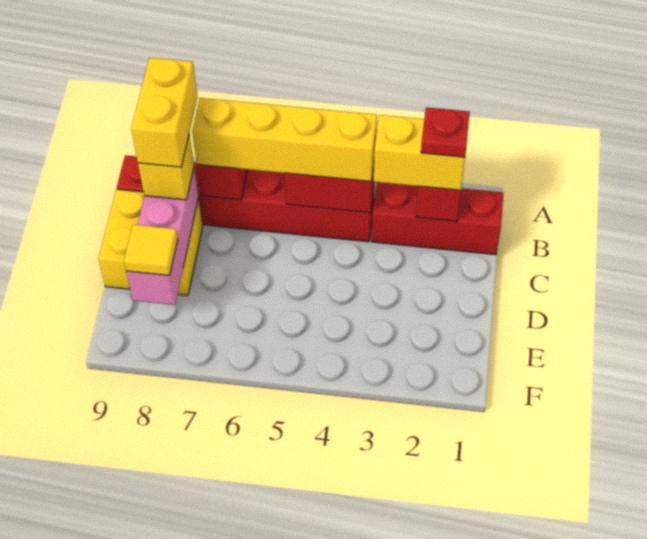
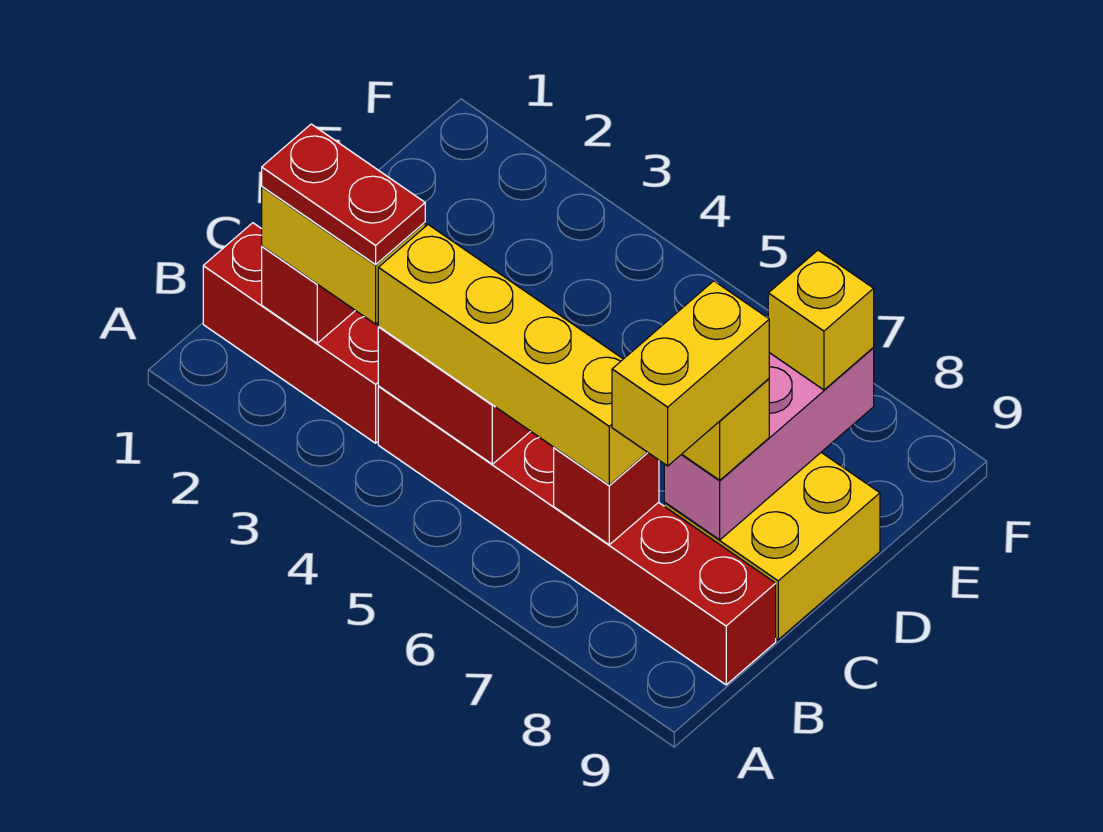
red plate B2 level 4 -> red plate B2:B3 level 4
yellow tile E8 level 3 -> yellow brick E8 level 3

